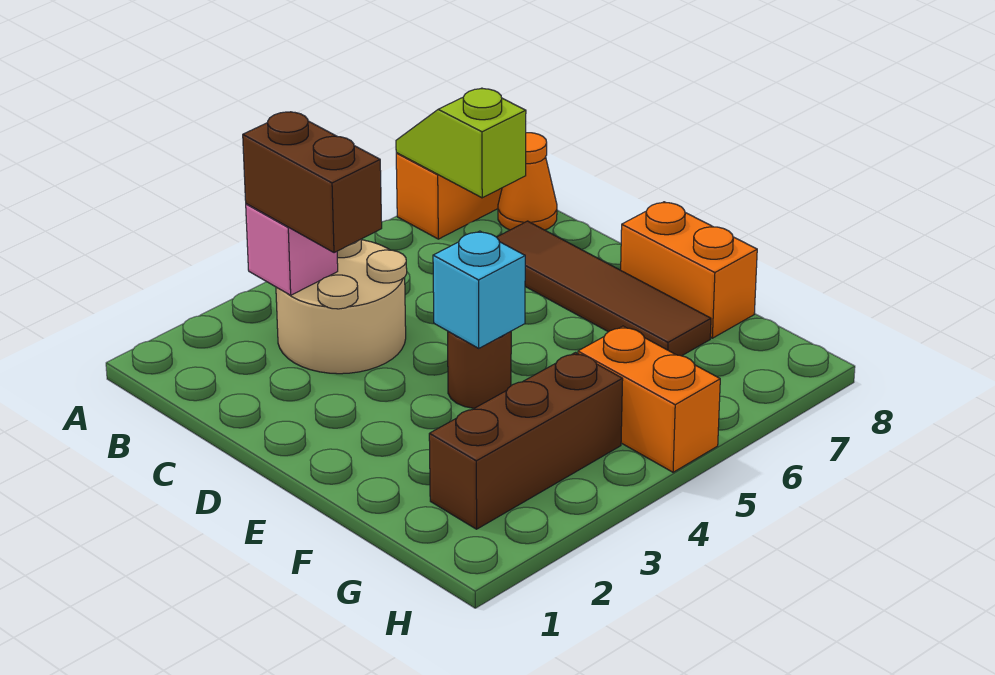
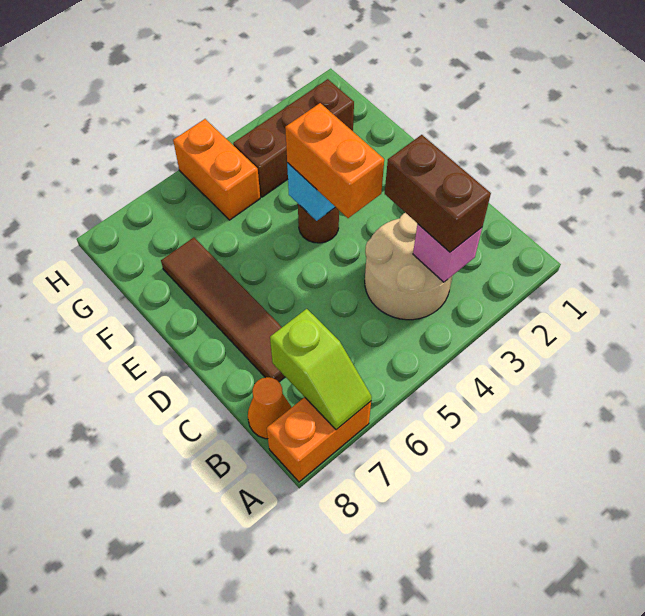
orange brick E8:F8 level 1 -> orange brick D4:E4 level 3

